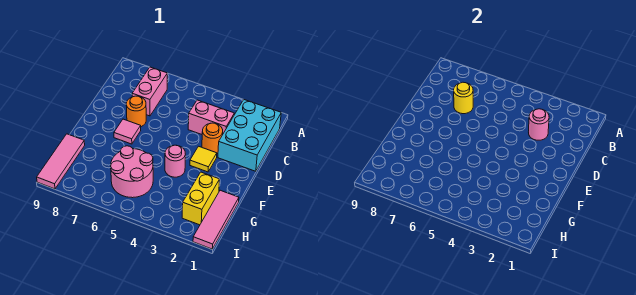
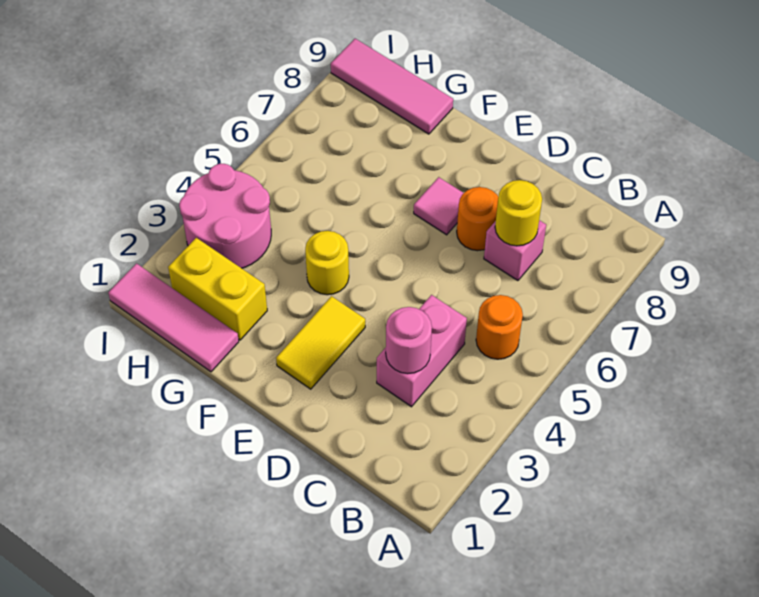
cyan brick B1:D2 level 1 -> none
pink brick B7:C7 level 1 -> pink brick C7 level 1
orange round brick D3 level 1 -> orange round brick B5 level 1
yellow tile E3 level 1 -> yellow tile E2:E3 level 1
pink round brick F4 level 1 -> yellow round brick F4 level 1
pink round brick G5:H6 level 1 -> pink round brick H3:I4 level 1

